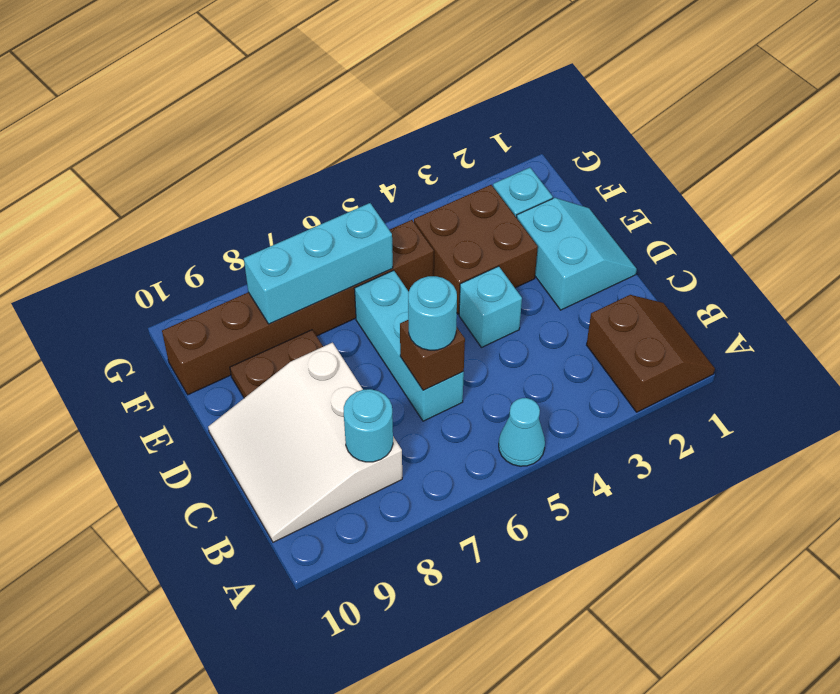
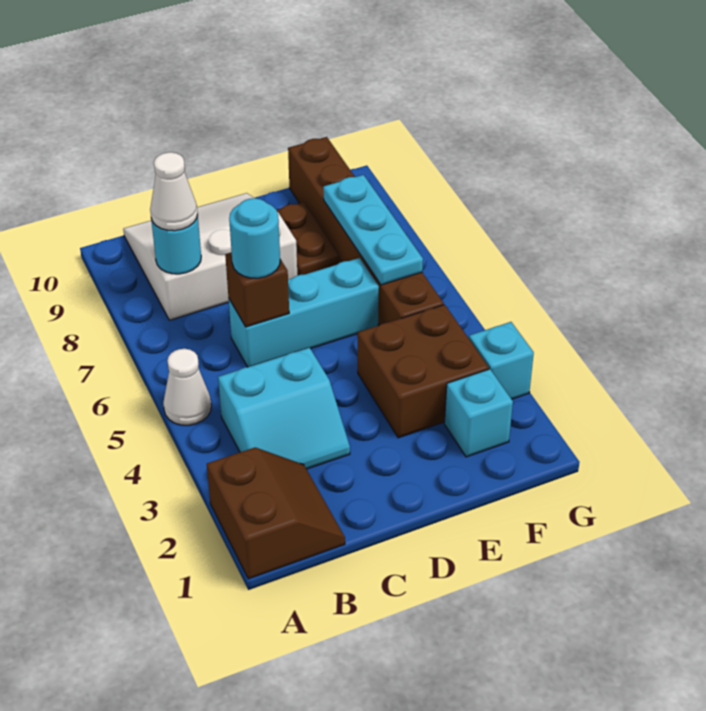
brown slope A1:B2 level 1 top 2 -> brown slope A1:B2 level 1 top A
cyan cone A5 level 1 -> white cone A5 level 1
none -> white cone B8 level 3
cyan slope D1:E2 level 1 top 2 -> cyan slope B3:C4 level 1 top 4
cyan brick D4 level 1 -> cyan brick G3 level 1
cyan brick F6:F8 level 2 -> cyan plate F6:F8 level 2

